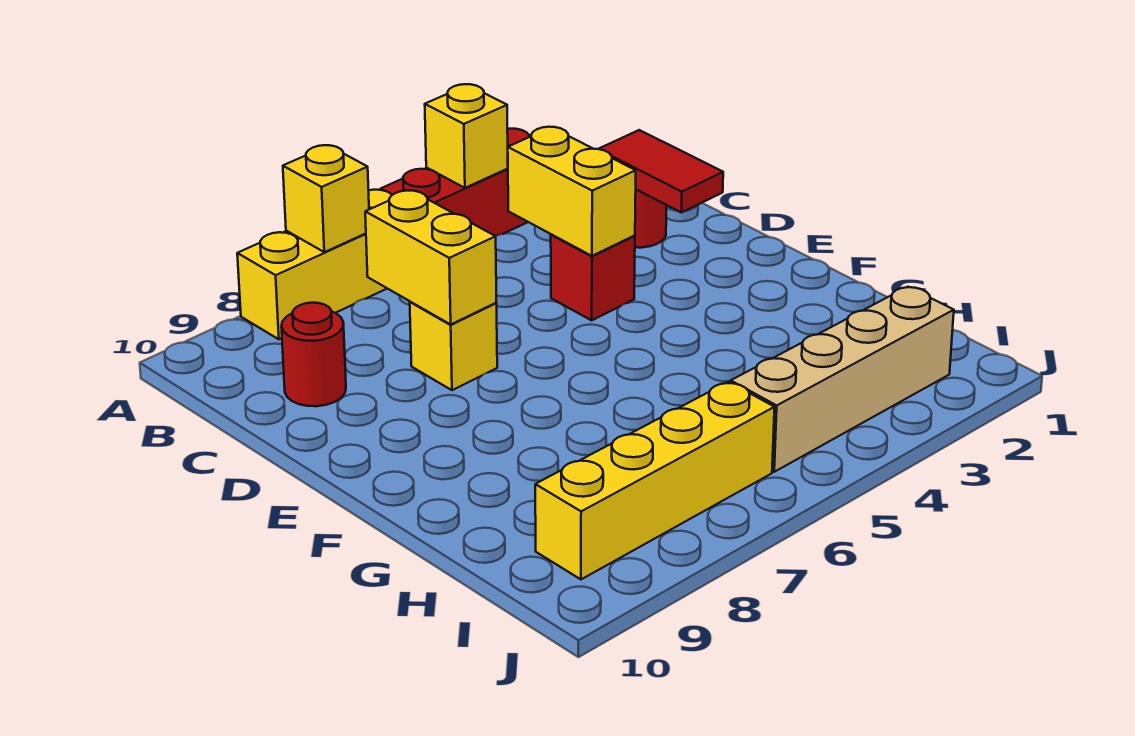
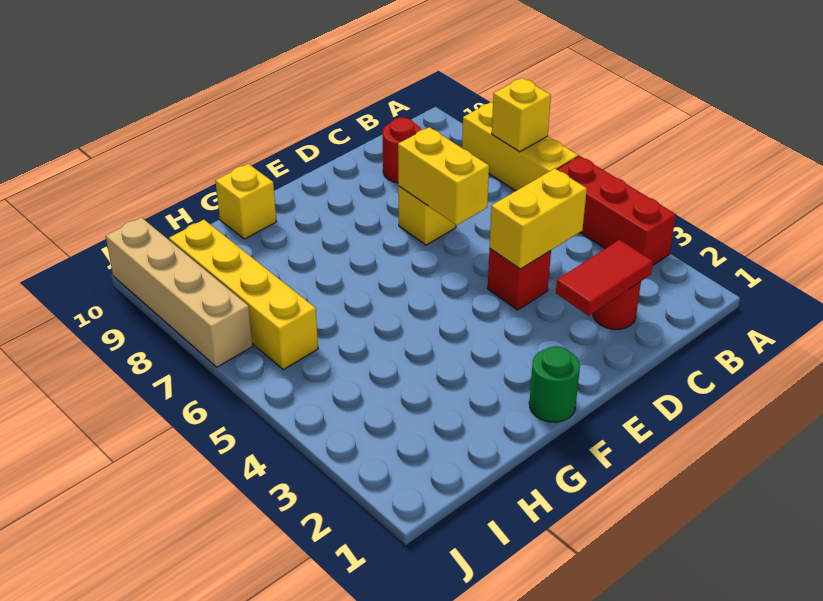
yellow brick A4 level 2 -> yellow brick G10 level 1
yellow brick C7:D7 level 2 -> yellow brick D6:D7 level 2
none -> green round brick F1 level 1
tan brick I2:I5 level 1 -> tan brick J7:J10 level 1

